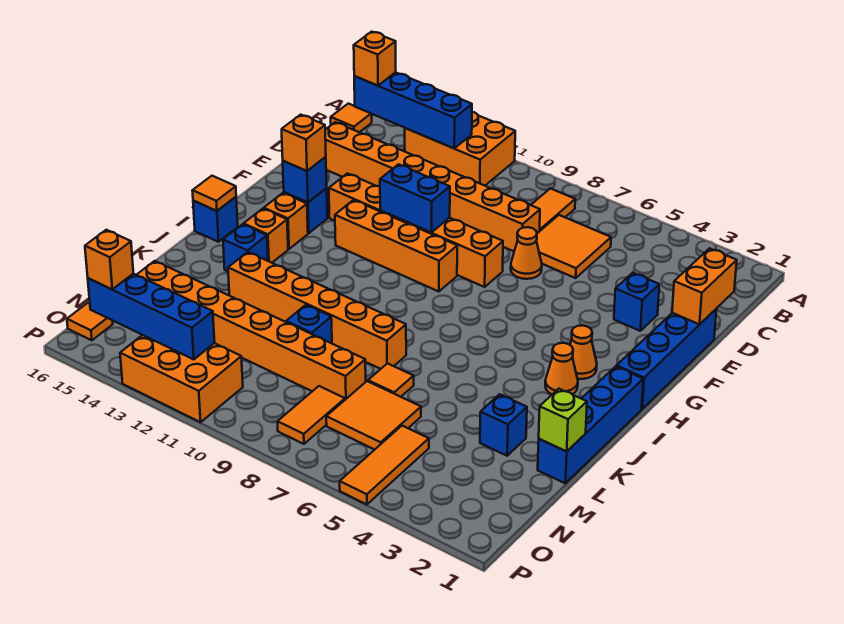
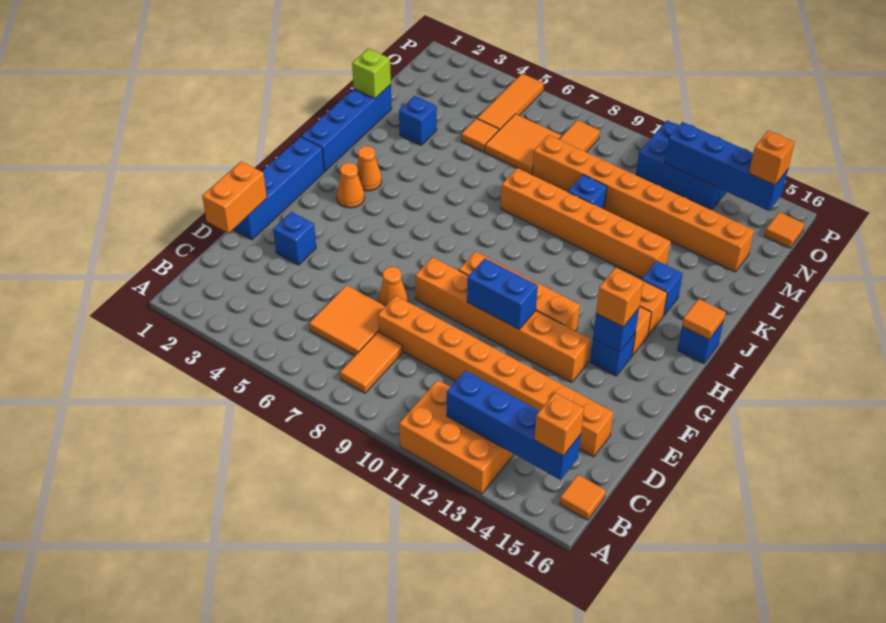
orange tile L7 level 1 -> orange tile M5 level 1
orange brick O11:P13 level 1 -> blue brick O11:P13 level 1

